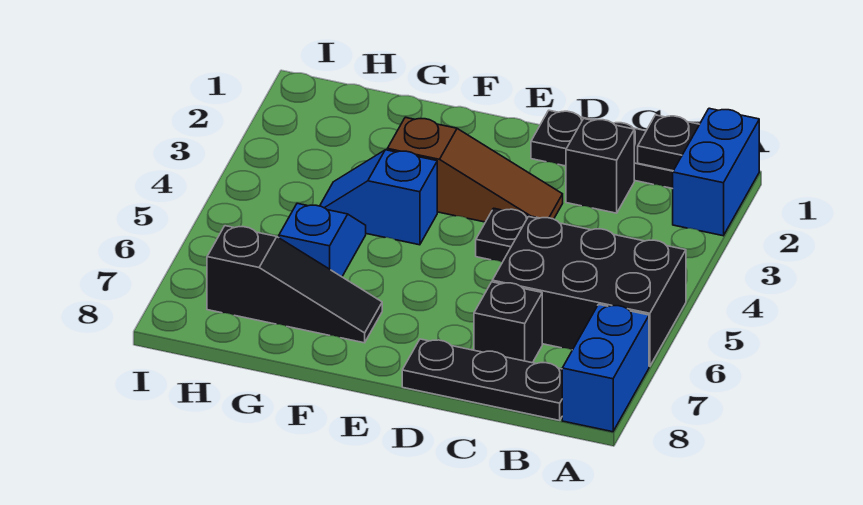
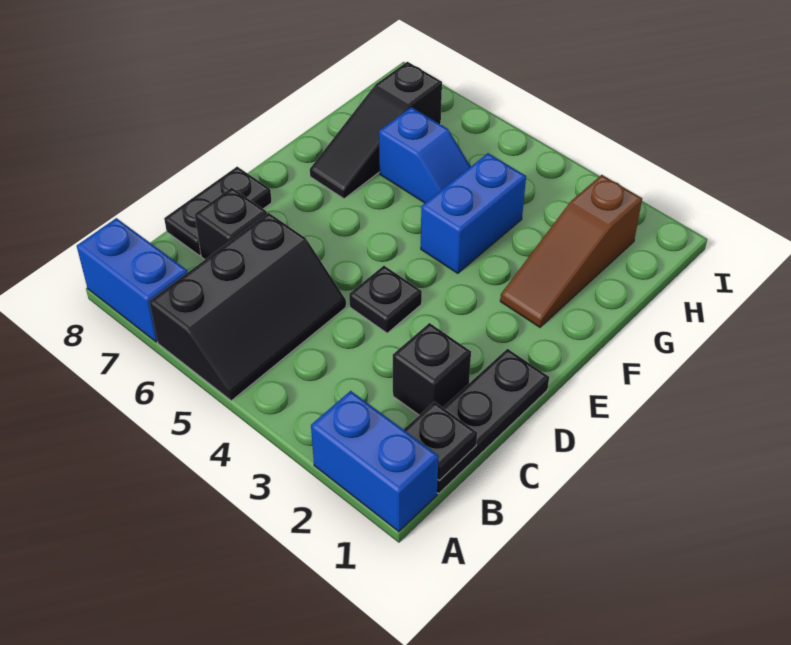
black brick A5:C6 level 1 -> black slope A5:C6 level 1 top 6
black plate B8:D8 level 1 -> black plate C8:D8 level 1
brown slope D3:F3 level 1 top F -> brown slope F2:H2 level 1 top H
blue slope F4:G4 level 1 top F -> blue brick F4:G4 level 1

